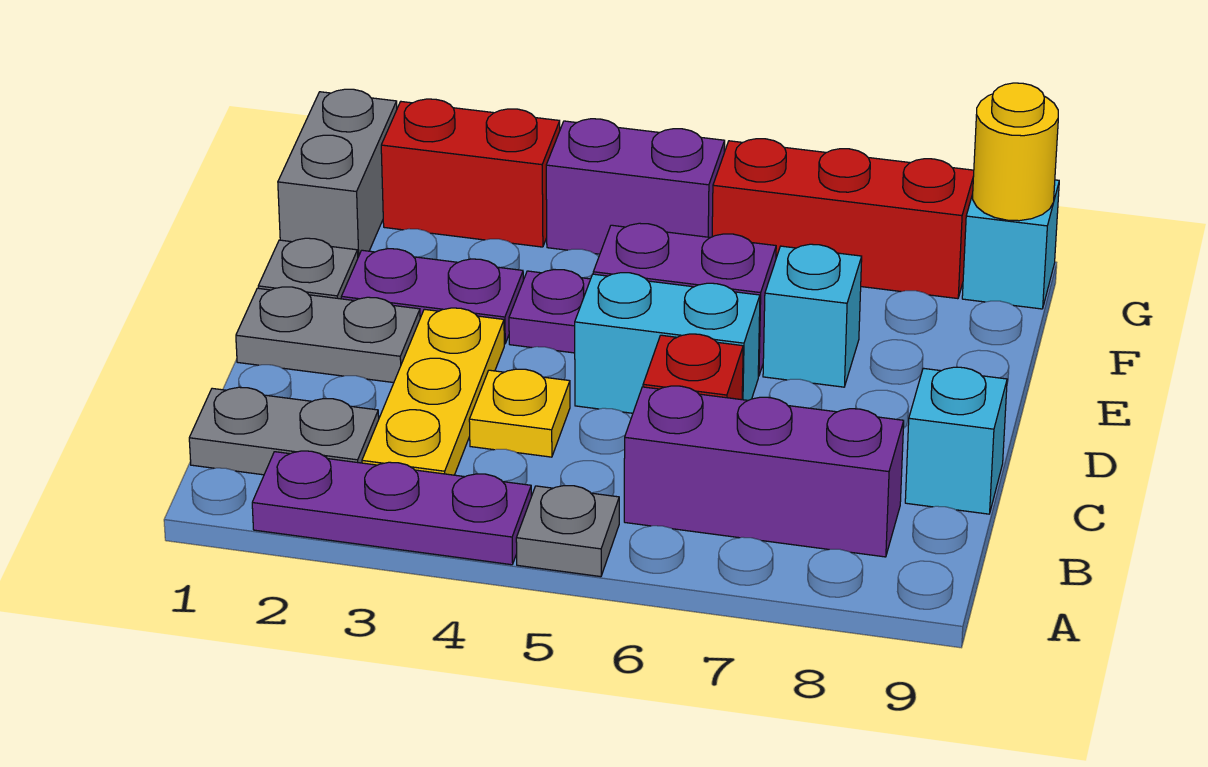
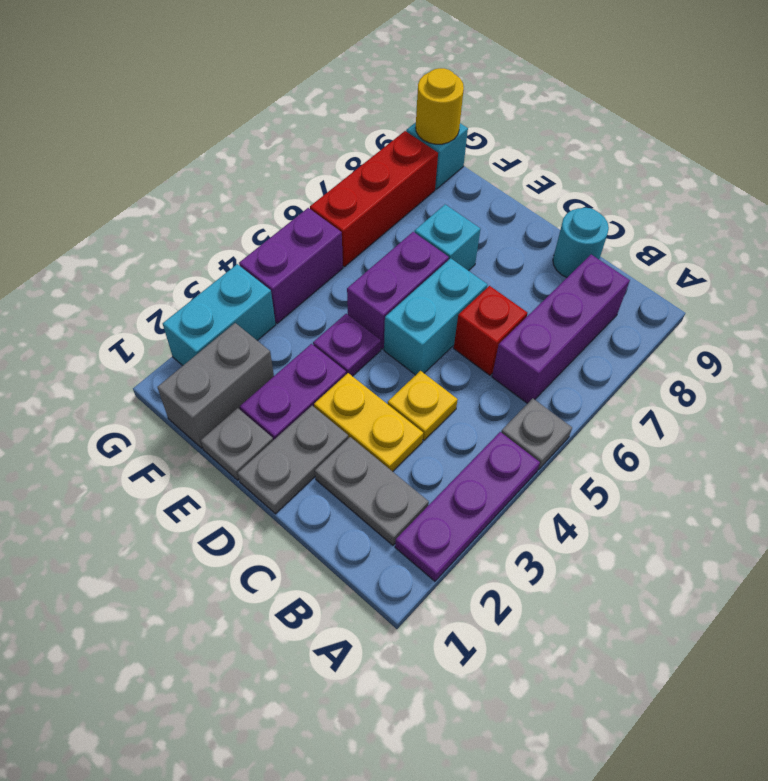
grey plate B1:B2 level 1 -> grey plate B2:C2 level 1
yellow plate B3:D3 level 1 -> yellow plate C3:D3 level 1
cyan brick C9 level 1 -> cyan round brick C9 level 1
grey brick F1:G1 level 1 -> grey brick F1:F2 level 1
red brick G2:G3 level 1 -> cyan brick G2:G3 level 1

